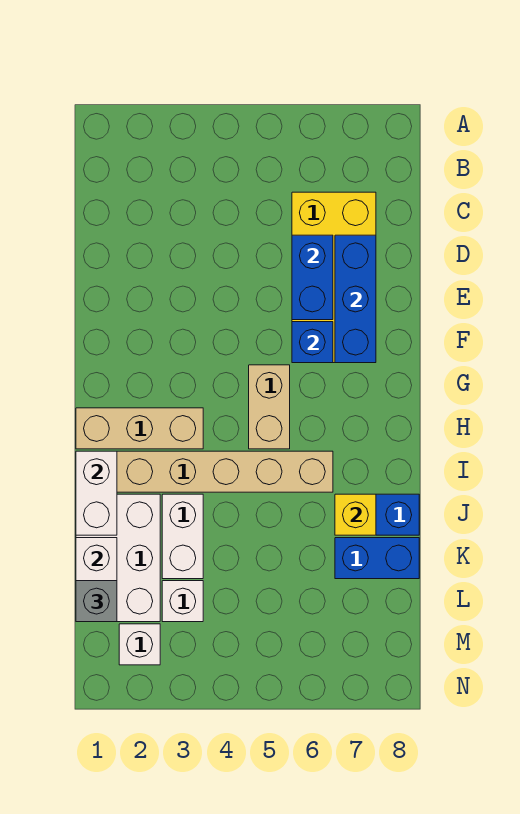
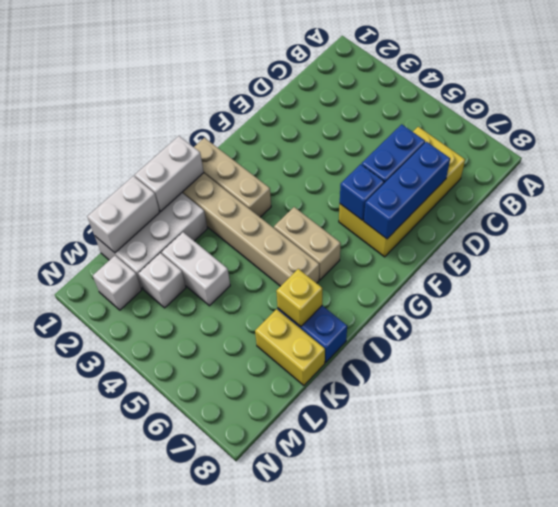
tan brick G5:H5 level 1 -> tan brick H5:H6 level 1
white brick J3:K3 level 1 -> white brick K3:K4 level 1
blue brick K7:K8 level 1 -> yellow brick K7:K8 level 1
grey brick L1 level 3 -> none

